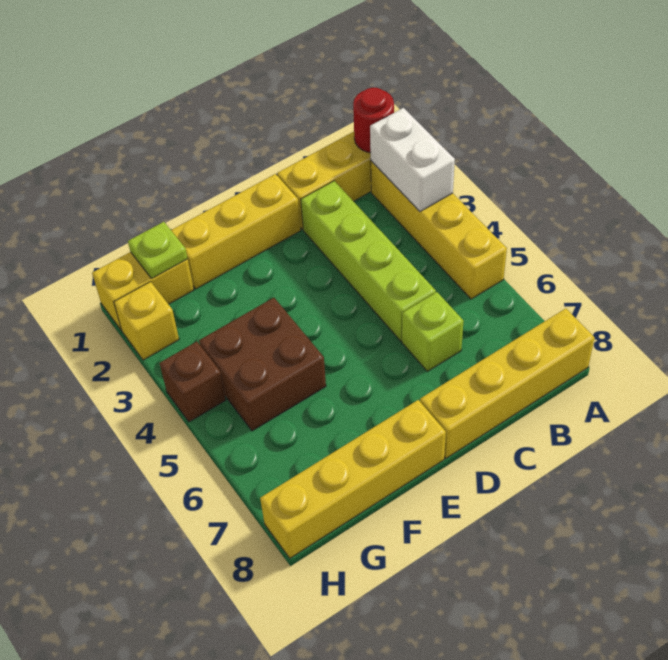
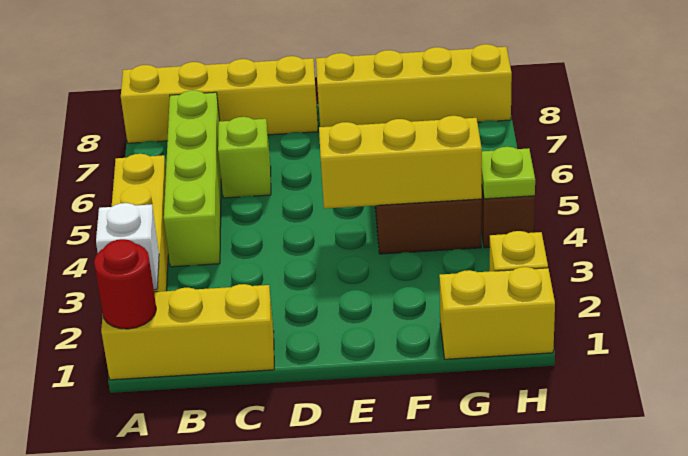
white brick A2:A3 level 2 -> white brick A2 level 2
lime brick C2:C5 level 1 -> lime brick B4:B7 level 1
yellow brick D1:F1 level 1 -> yellow brick E4:G4 level 2
lime plate G1 level 2 -> lime plate H4 level 2

